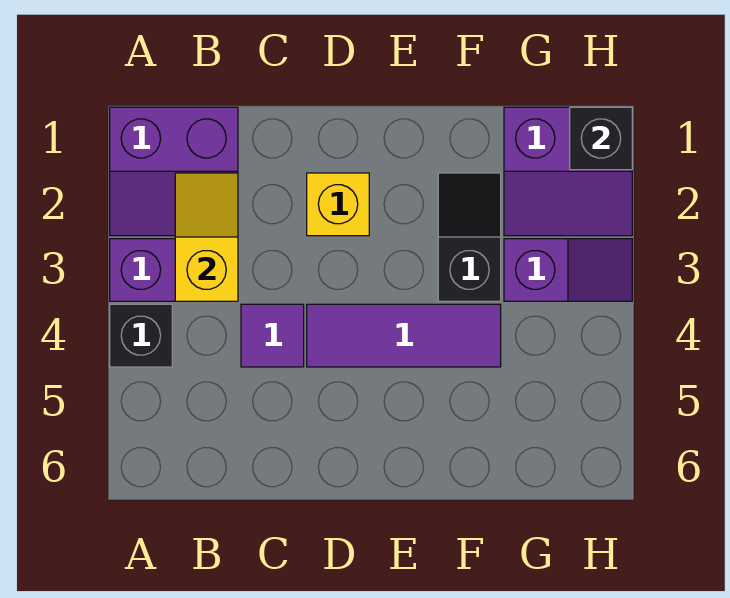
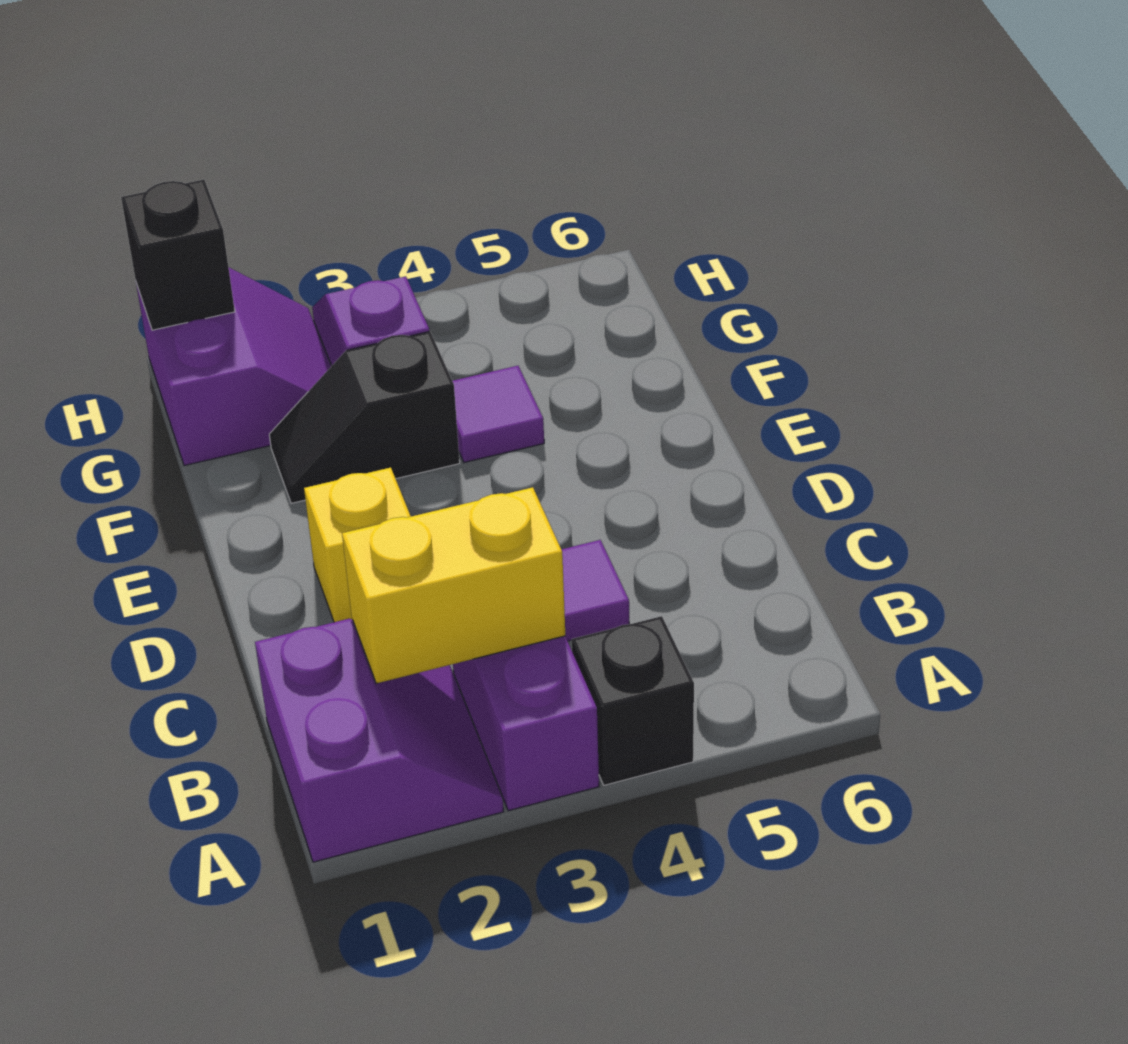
yellow slope B2:B3 level 2 top 3 -> yellow brick B2:B3 level 2
purple tile D4:F4 level 1 -> purple tile F4 level 1

